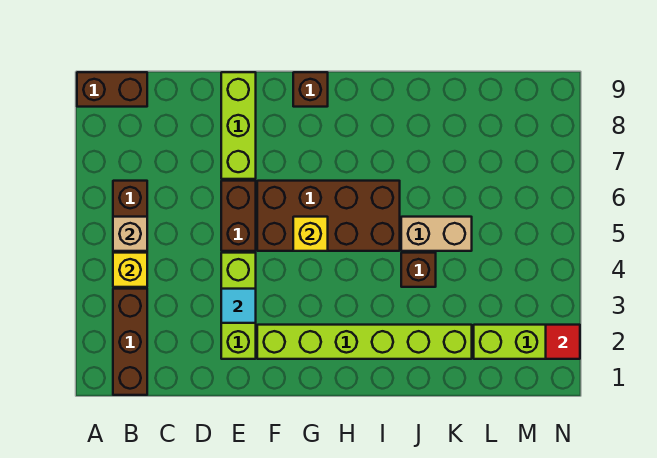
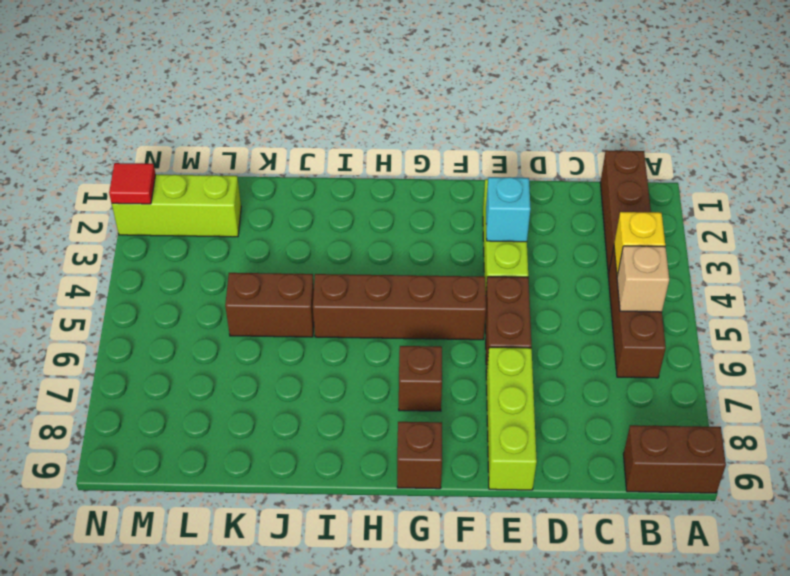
cyan tile E3 level 2 -> cyan brick E3 level 2
lime brick F2:K2 level 1 -> none
brown brick F5:I6 level 1 -> brown brick F5:I5 level 1
yellow brick G5 level 2 -> none
brown brick J4 level 1 -> brown brick G7 level 1
tan brick J5:K5 level 1 -> brown brick J5:K5 level 1

